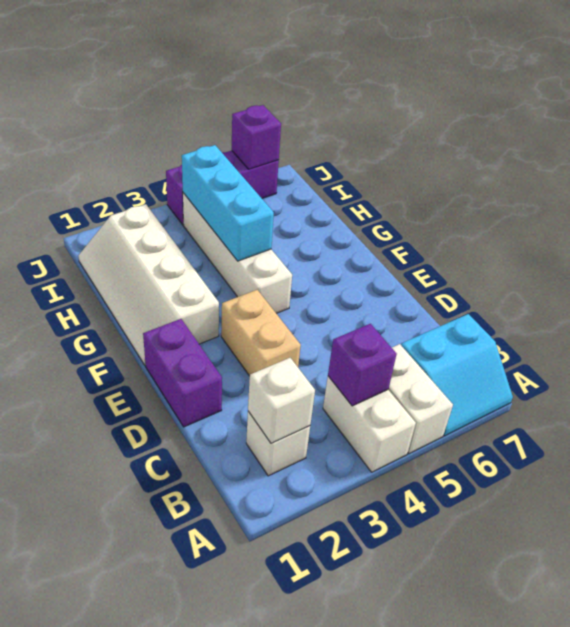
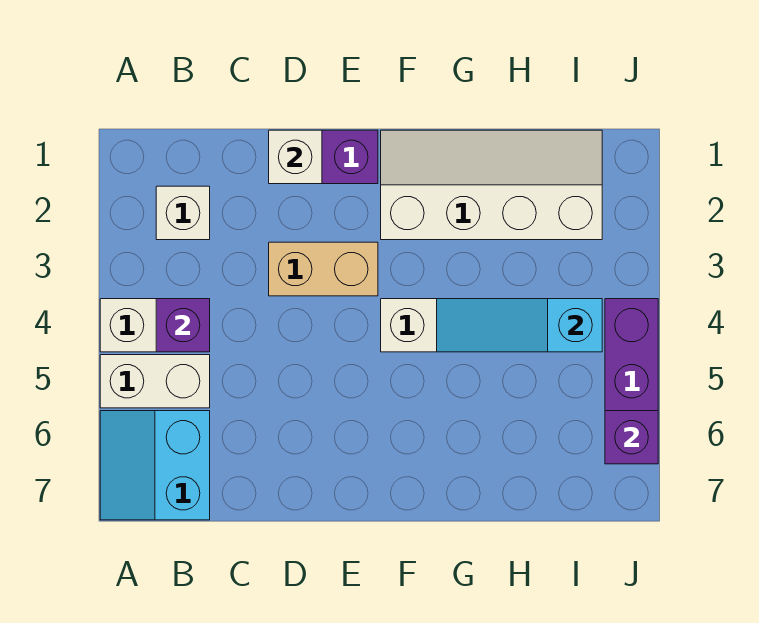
white brick B2 level 2 -> white brick D1 level 2
cyan brick G4:I4 level 2 -> cyan slope G4:I4 level 2 top I

